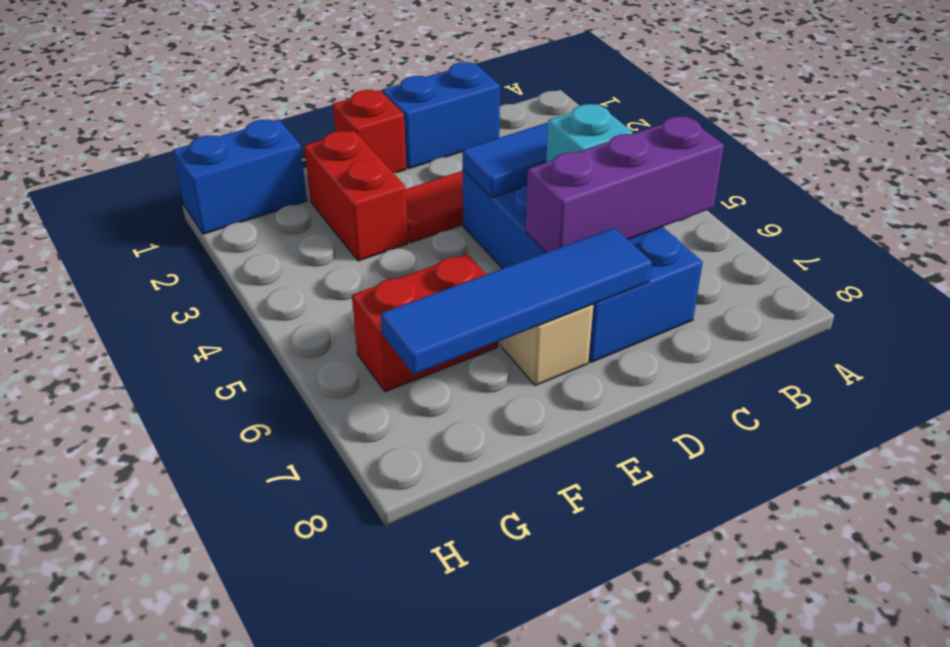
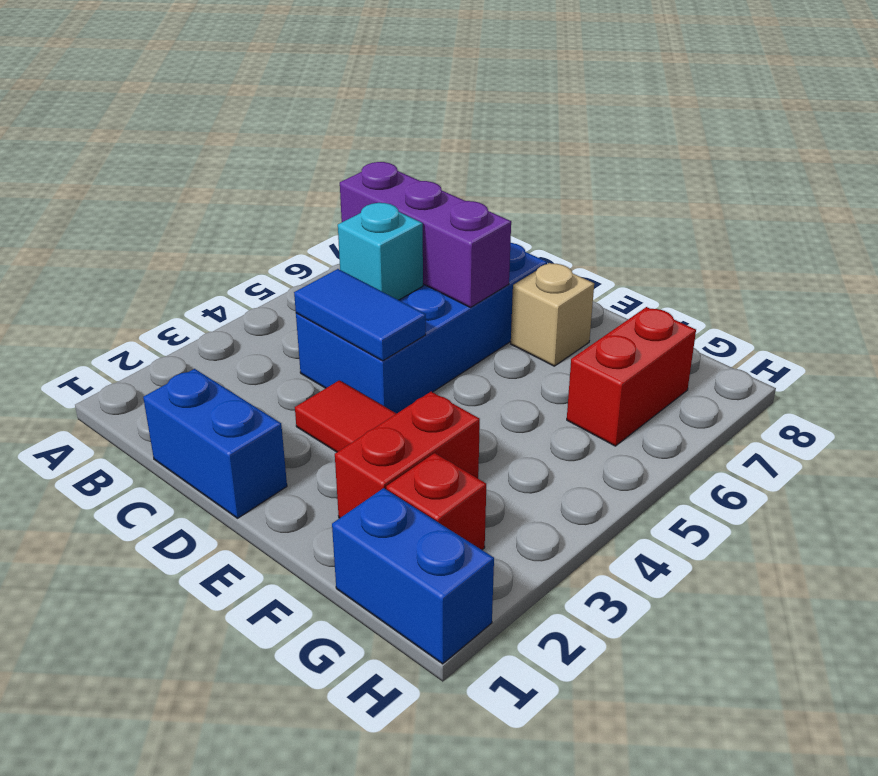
blue tile D7:G7 level 2 -> none
red brick E1 level 1 -> red brick G2 level 1
red brick F6:G6 level 1 -> red brick G6:G7 level 1

